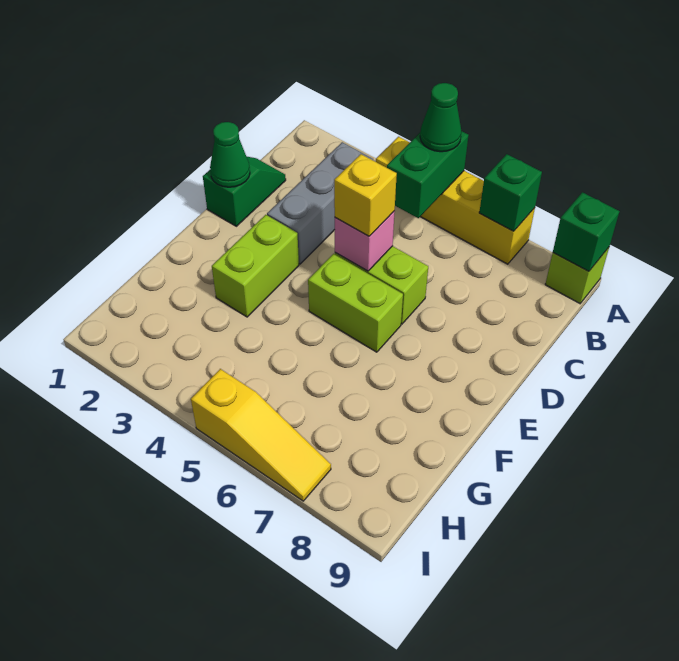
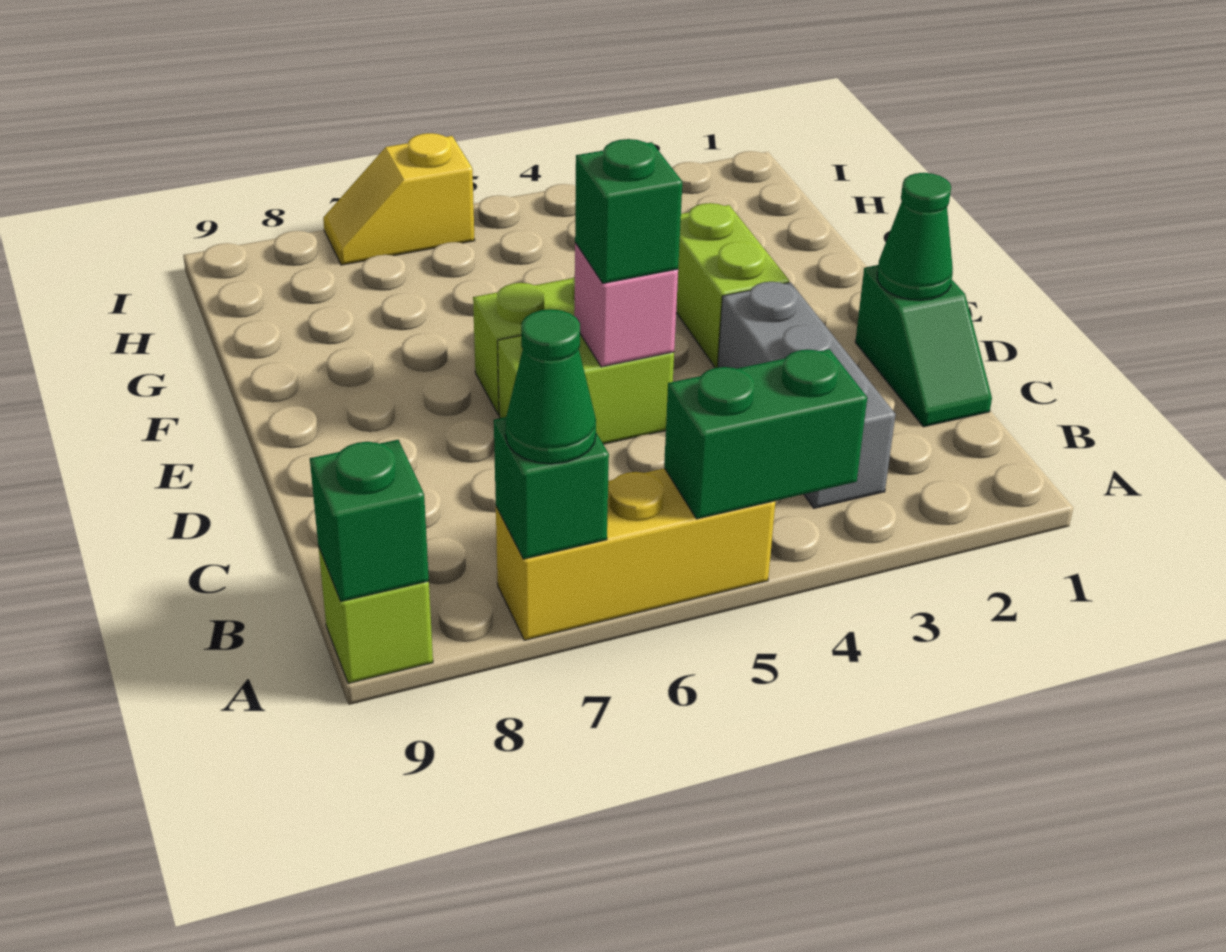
yellow brick A4:A7 level 1 -> yellow brick A5:A7 level 1
green brick A5:B5 level 2 -> green brick A4:A5 level 2
green cone A5 level 3 -> green cone A7 level 3
yellow brick D5 level 3 -> green brick D5 level 3
yellow slope I5:I7 level 1 top 5 -> yellow slope I6:I7 level 1 top 6

